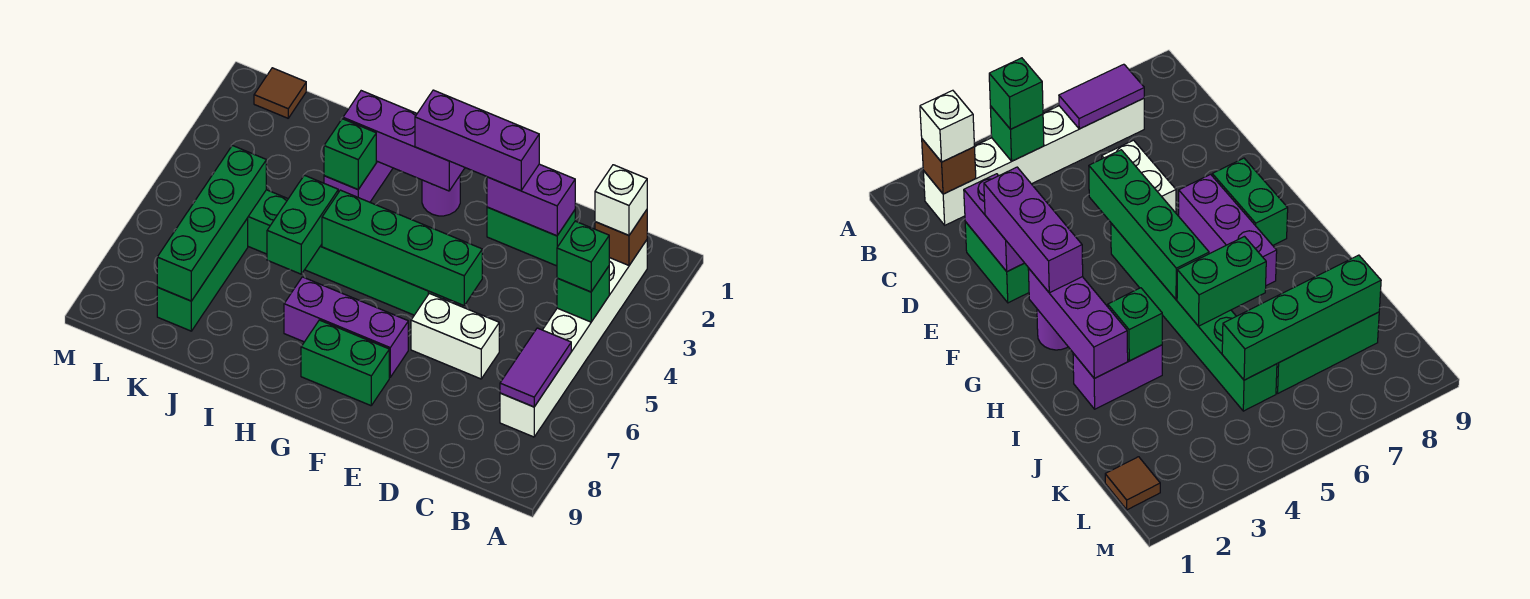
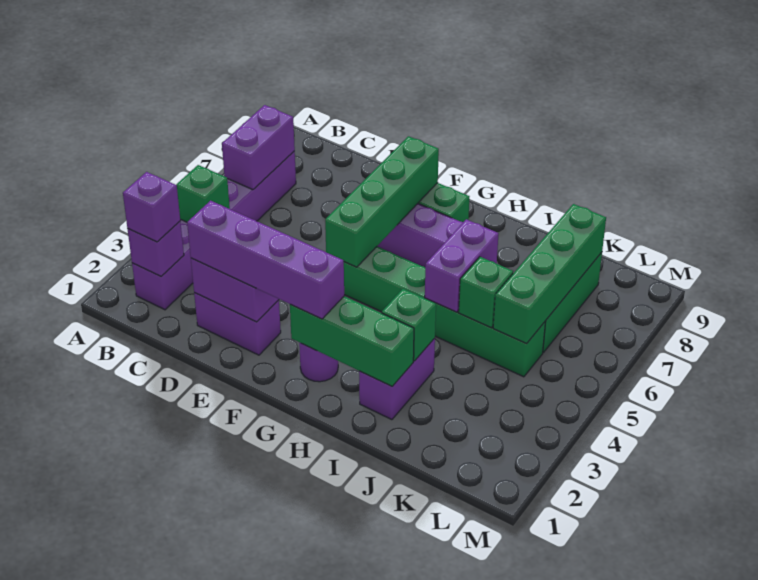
white brick B2:B7 level 1 -> purple brick B2:B7 level 1
brown brick B2 level 2 -> purple brick B2 level 2
white brick B2 level 3 -> purple brick B2 level 3
green brick B4 level 3 -> green brick J5 level 2
purple tile B6:B7 level 2 -> purple brick B6:B7 level 2
green brick D2:E2 level 1 -> purple brick D2:E2 level 1
white brick D6:E6 level 1 -> none
purple brick E2:G2 level 3 -> purple brick D2:G2 level 3
green brick E5:H5 level 2 -> green brick F5:F8 level 2
purple brick G2:I2 level 2 -> green brick G2:I2 level 2
green brick I5:I6 level 2 -> purple brick I5:I6 level 2
brown tile L1 level 1 -> none

